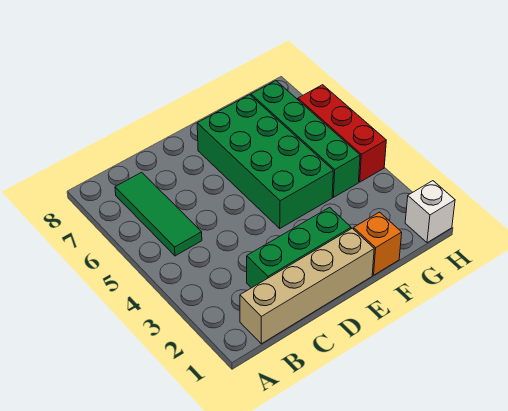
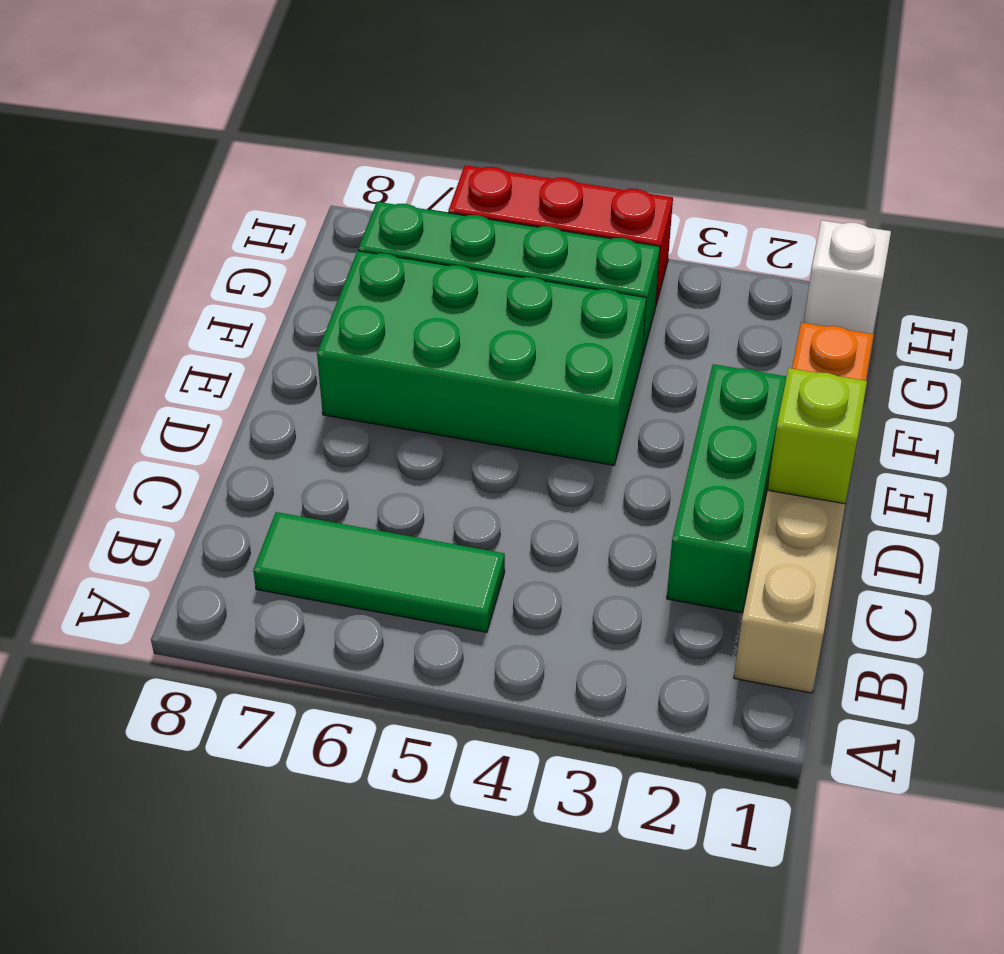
none -> lime brick D1 level 2

